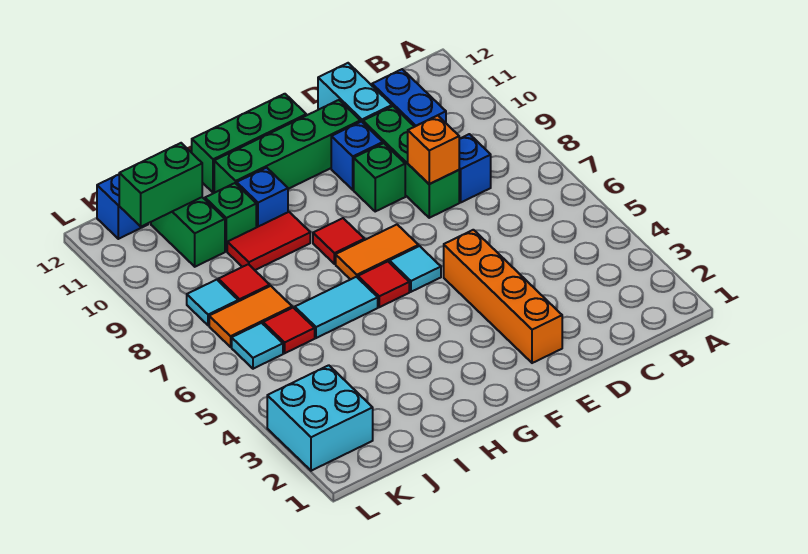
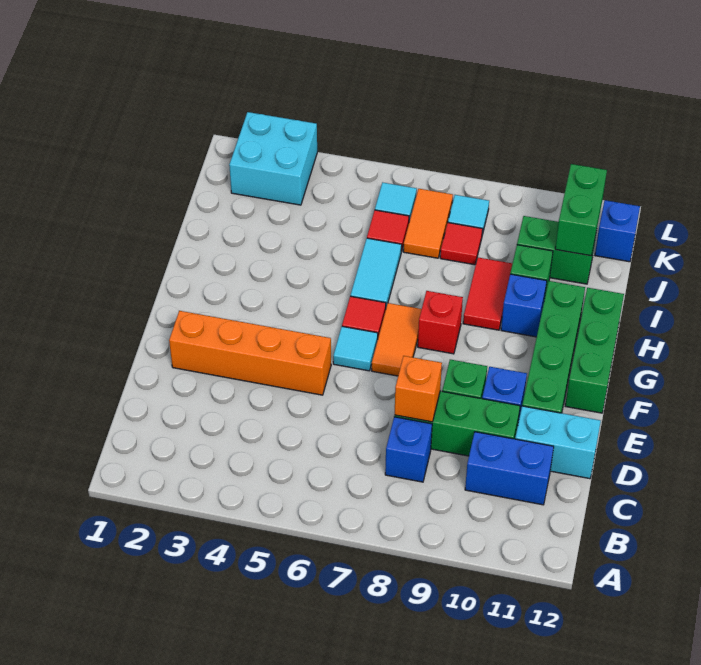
red tile G8 level 1 -> red brick G8 level 1

